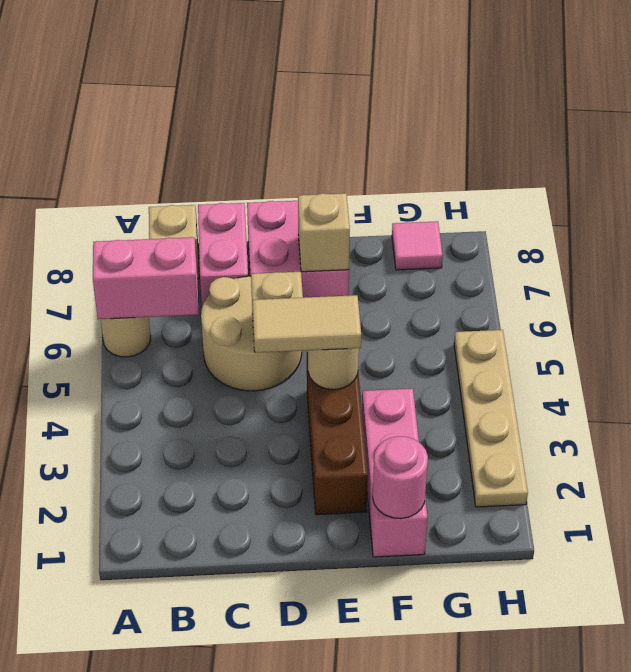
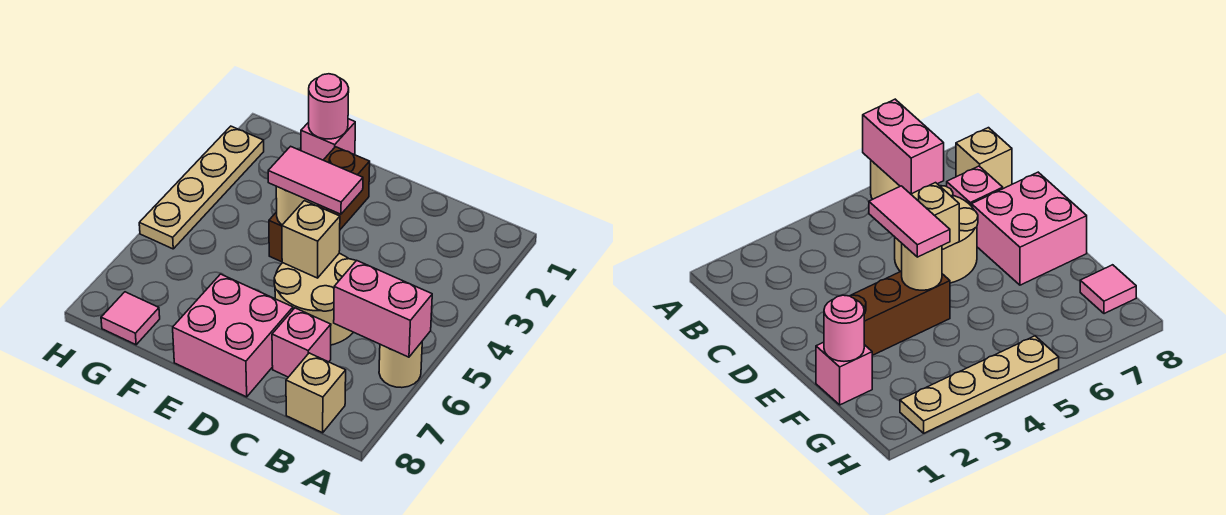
pink brick C7:C8 level 1 -> pink brick C7 level 1
tan tile D4:E4 level 3 -> pink tile D4:E4 level 3
tan brick E7 level 2 -> none
pink brick F1:F3 level 1 -> pink brick F1 level 1

